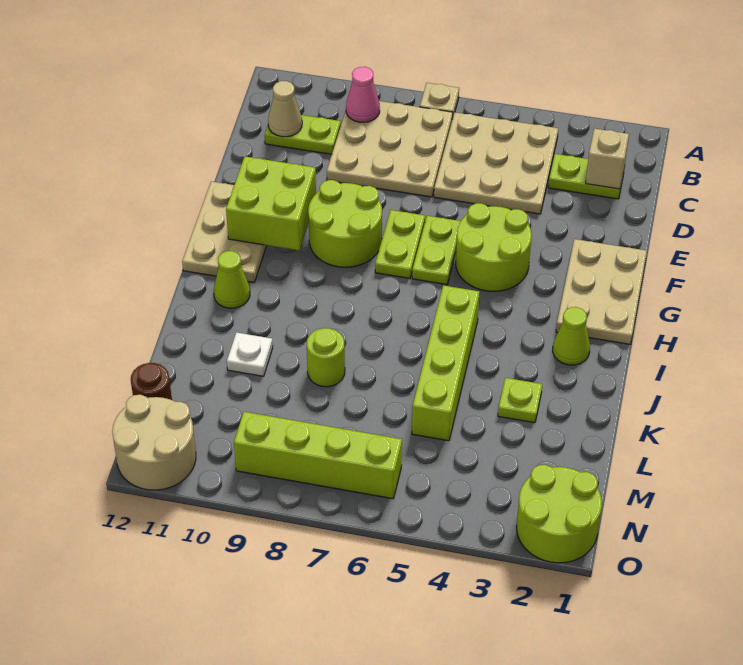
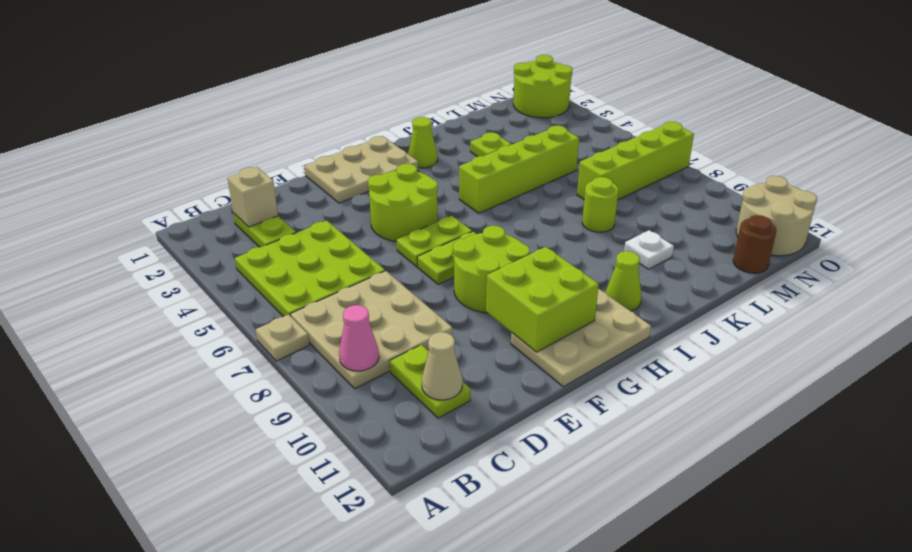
tan plate B4:D6 level 1 -> lime plate B4:D6 level 1
lime brick N6:N9 level 1 -> lime brick L7:O7 level 1

